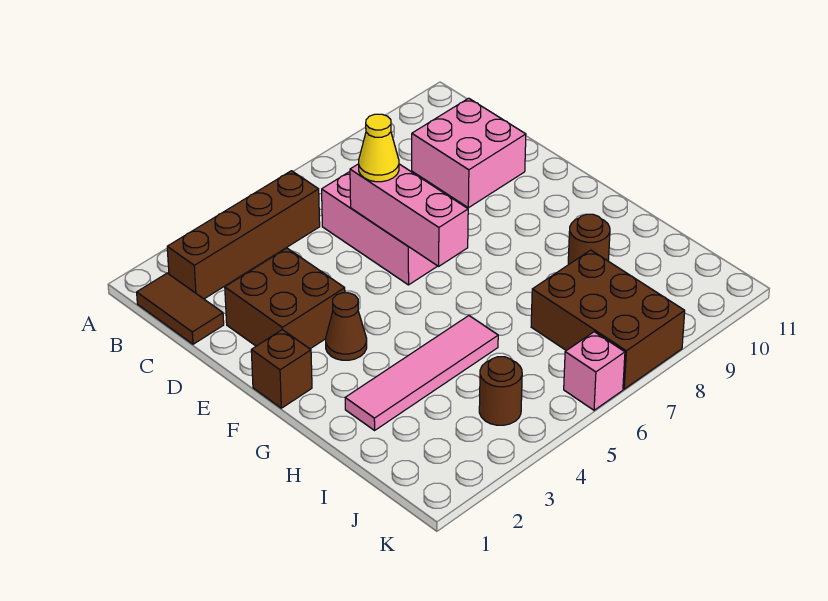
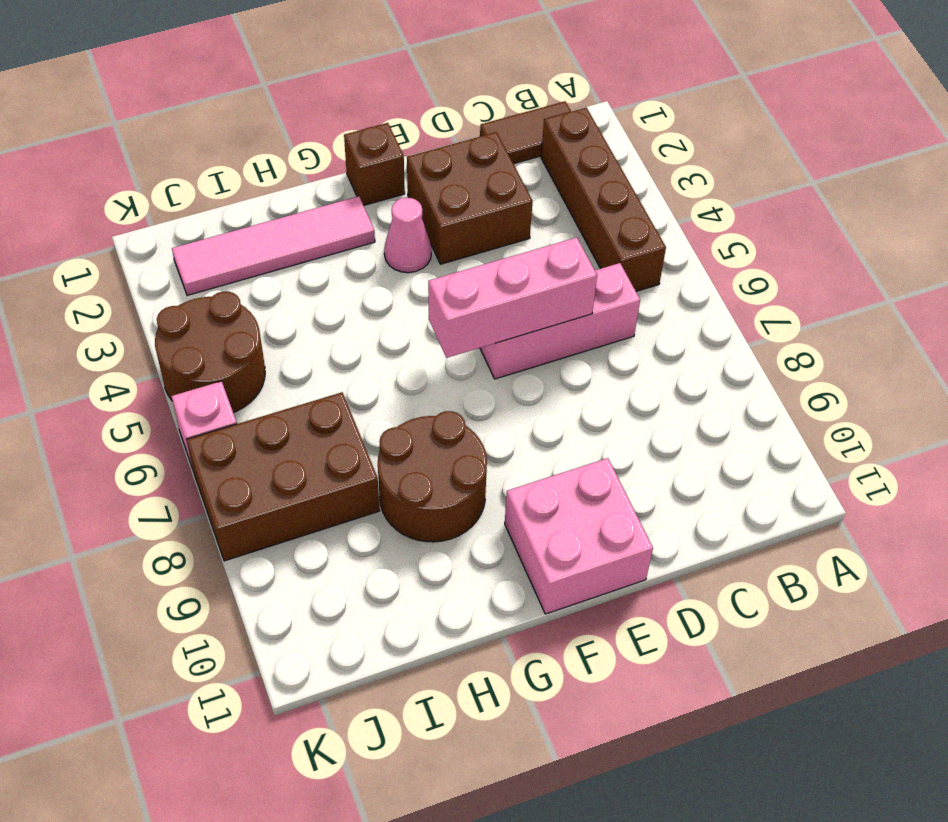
pink brick C9:D10 level 1 -> pink brick E10:F11 level 1
yellow cone D6 level 3 -> none
brown cone F3 level 1 -> pink cone F3 level 1
pink tile H2:H5 level 1 -> pink tile G2:J2 level 1
brown round brick H9 level 1 -> brown round brick G8:H9 level 1
brown round brick J4 level 1 -> brown round brick J4:K5 level 1

